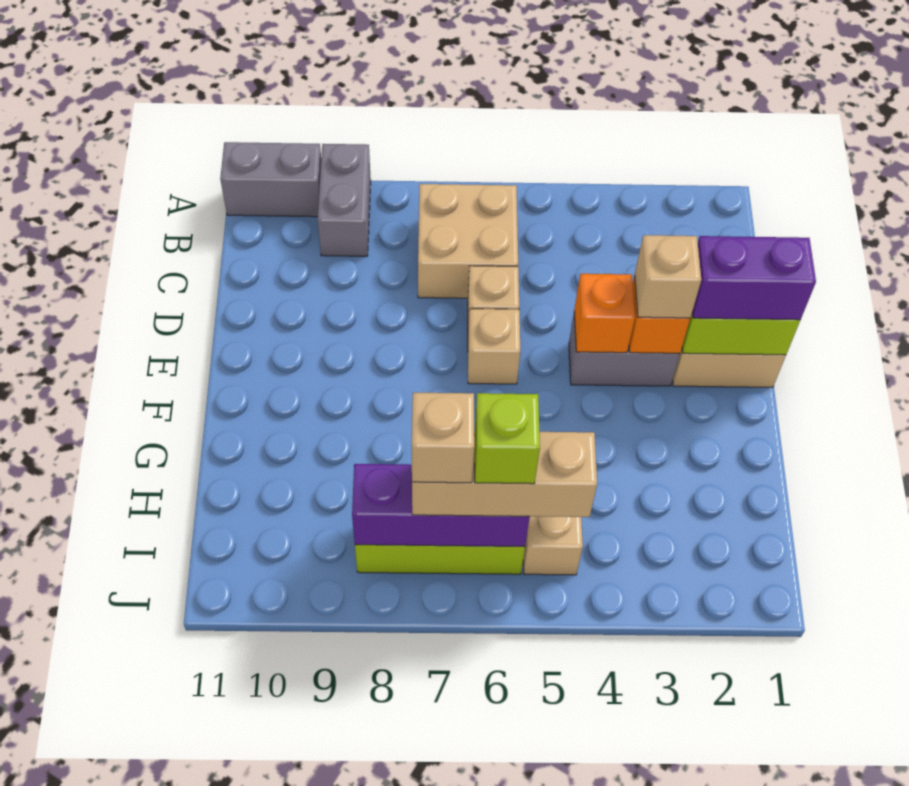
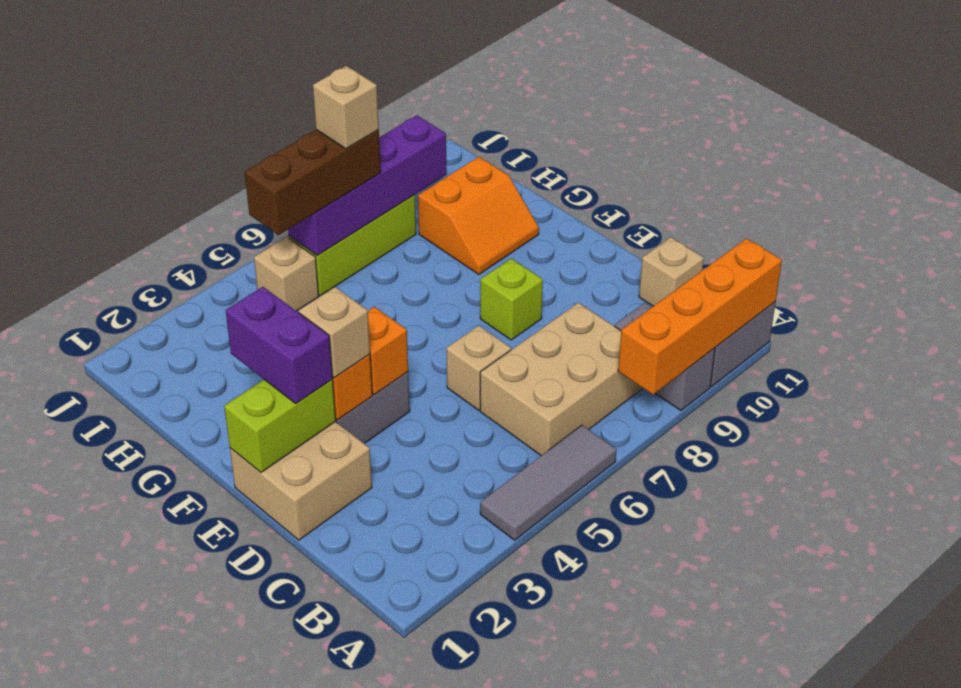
none -> grey tile A4:A6 level 1
none -> orange brick A8:A11 level 2
tan brick B6:C7 level 1 -> tan brick B6:C8 level 1
purple brick E1:E2 level 3 -> purple brick E2:F2 level 3
tan brick E6 level 1 -> tan brick C11 level 1
none -> orange slope G9:H10 level 1 top H
tan brick I5:I7 level 3 -> brown brick I5:I7 level 3
purple brick I6:I8 level 2 -> purple brick I6:I9 level 2
lime brick I6 level 4 -> lime brick E8 level 1

